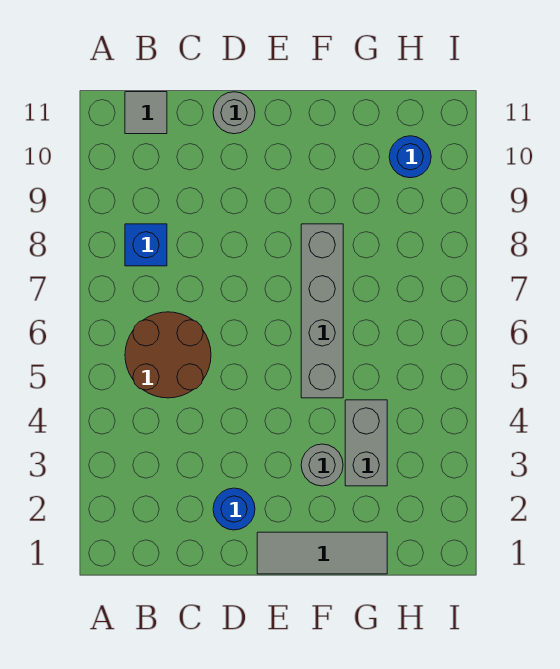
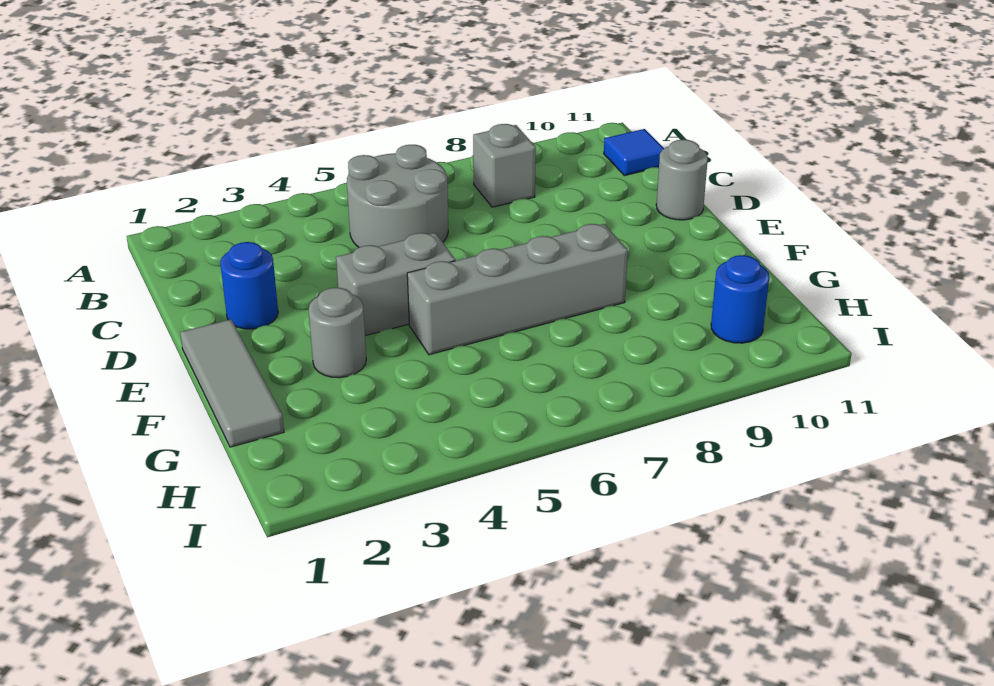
brown round brick B5:C6 level 1 -> grey round brick B5:C6 level 1
blue brick B8 level 1 -> grey brick B8 level 1
grey tile B11 level 1 -> blue tile B11 level 1
grey brick G3:G4 level 1 -> grey brick E4:E5 level 1

